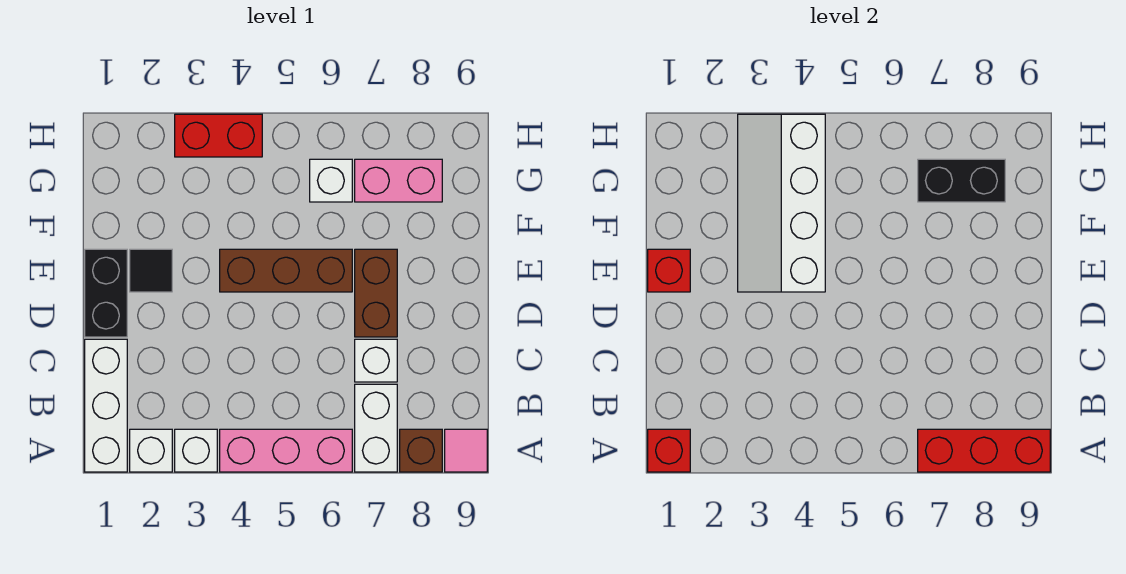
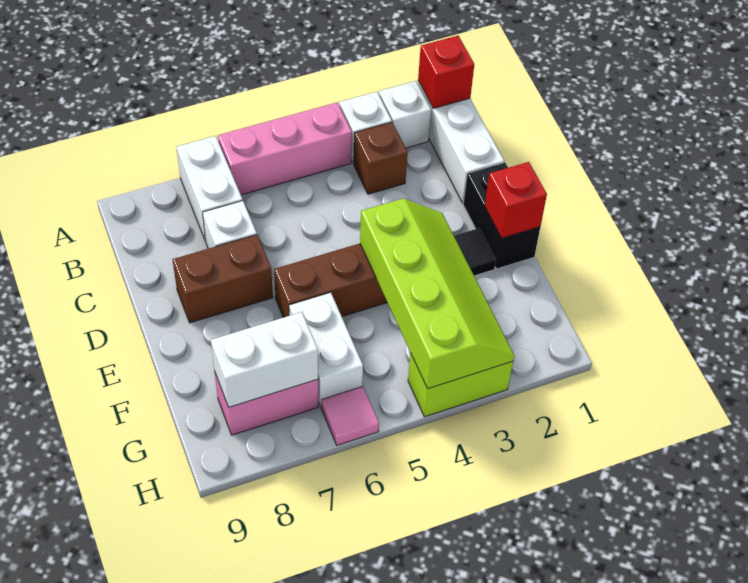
red brick A7:A9 level 2 -> none
brown brick A8 level 1 -> brown brick B3 level 1
pink tile A9 level 1 -> pink tile H6 level 1
brown brick D7:E7 level 1 -> brown brick D7:D8 level 1
white slope E3:H4 level 2 top 4 -> lime slope E3:H4 level 2 top 4
white brick G6 level 1 -> white brick F6:G6 level 1
black brick G7:G8 level 2 -> white brick G7:G8 level 2
red brick H3:H4 level 1 -> lime brick H3:H4 level 1

